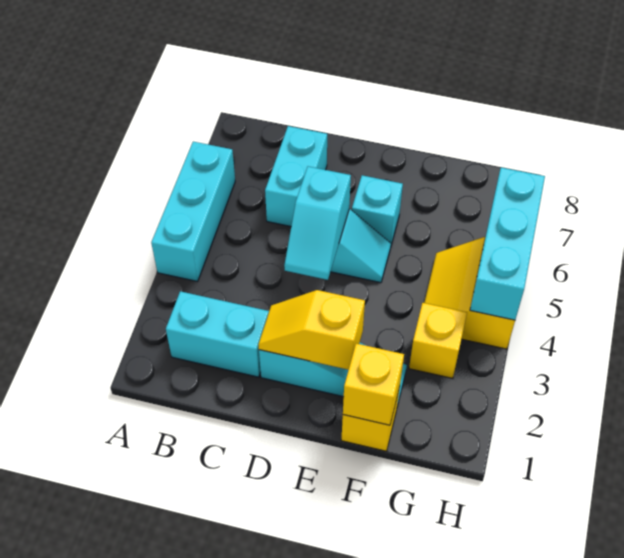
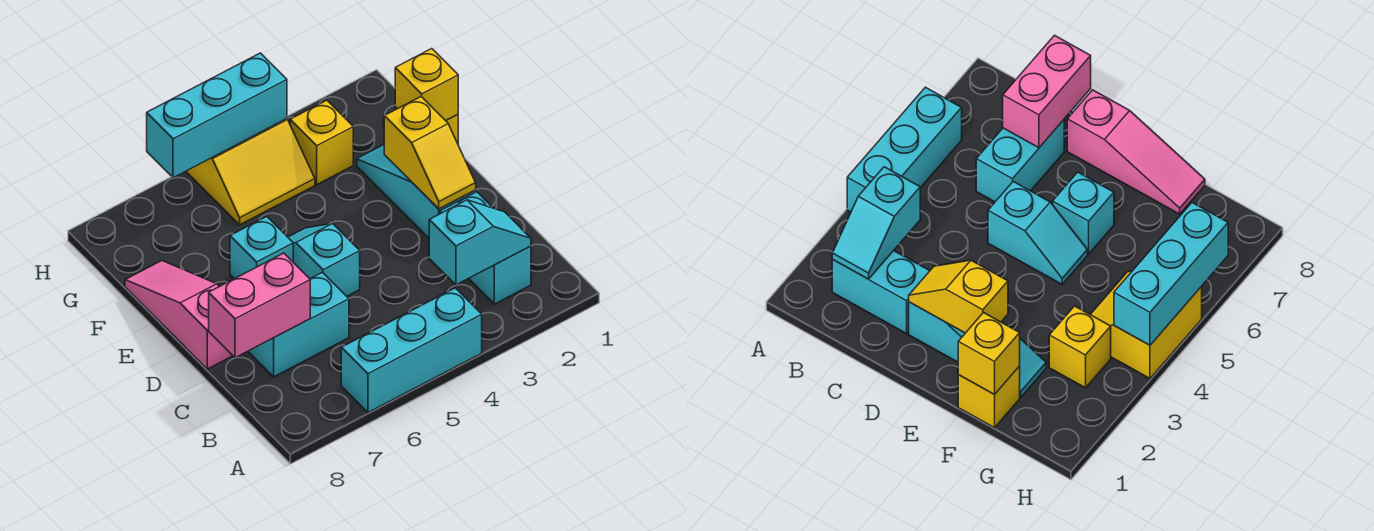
none -> pink brick C7:C8 level 2
cyan slope D4:D5 level 2 top 5 -> cyan slope B2:B3 level 2 top 3
none -> pink slope D8:F8 level 1 top D

